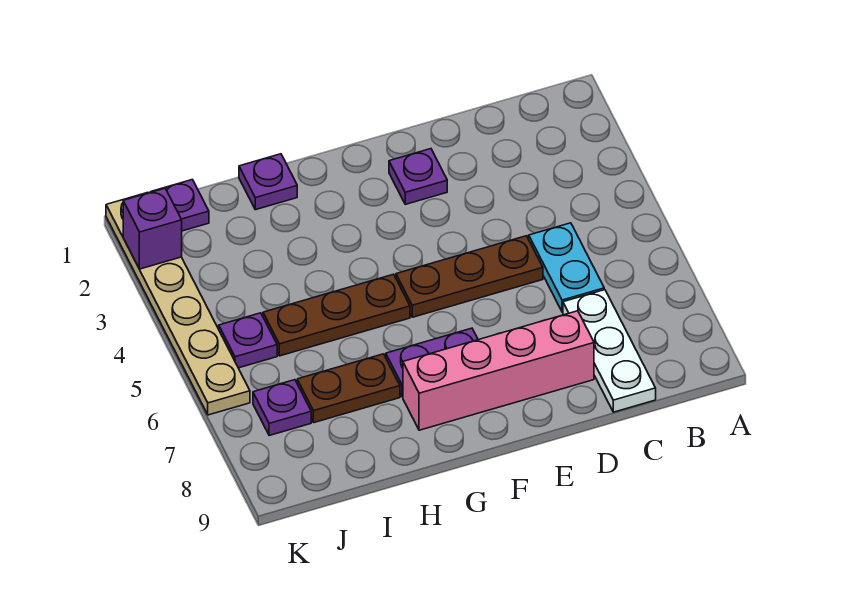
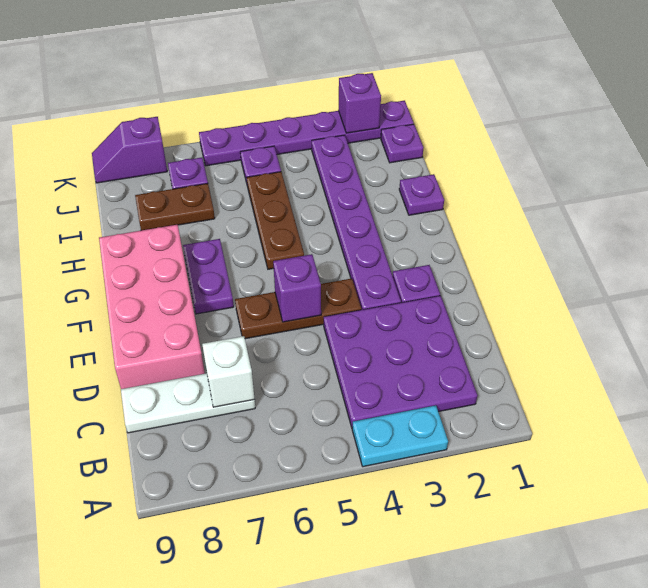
none -> purple plate B2:D4 level 1
cyan plate C5:C6 level 1 -> cyan plate A3:A4 level 1
none -> white brick C7 level 2
brown plate D5:F5 level 1 -> brown plate E4:E6 level 1
pink brick D8:G8 level 1 -> pink brick D8:G9 level 1
none -> purple plate E3:J3 level 1
none -> purple brick E5 level 2
brown plate H7:I7 level 1 -> brown plate I7:I8 level 1
tan plate K1:K6 level 1 -> purple plate K1:K6 level 1
none -> purple slope K8:K9 level 1 top 8

